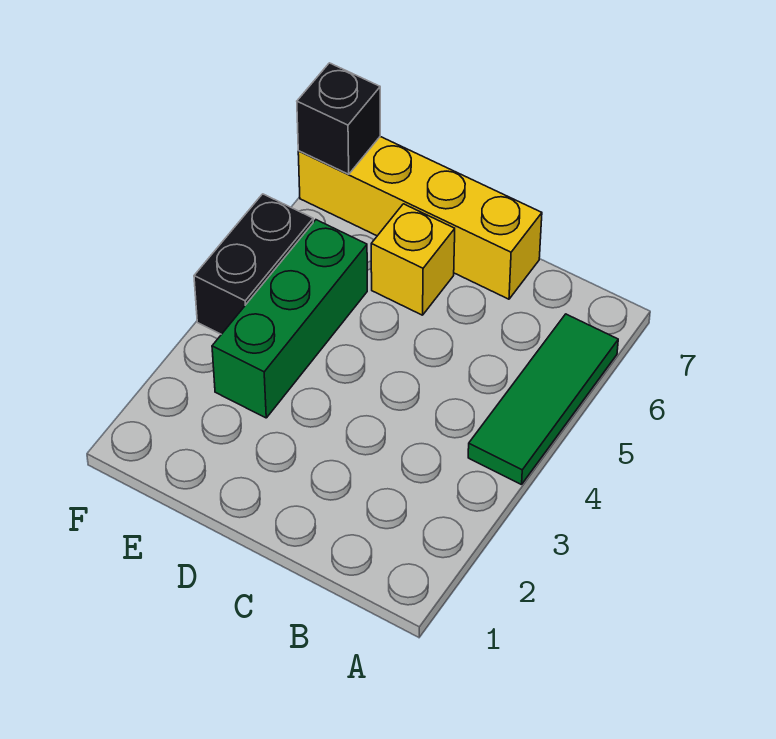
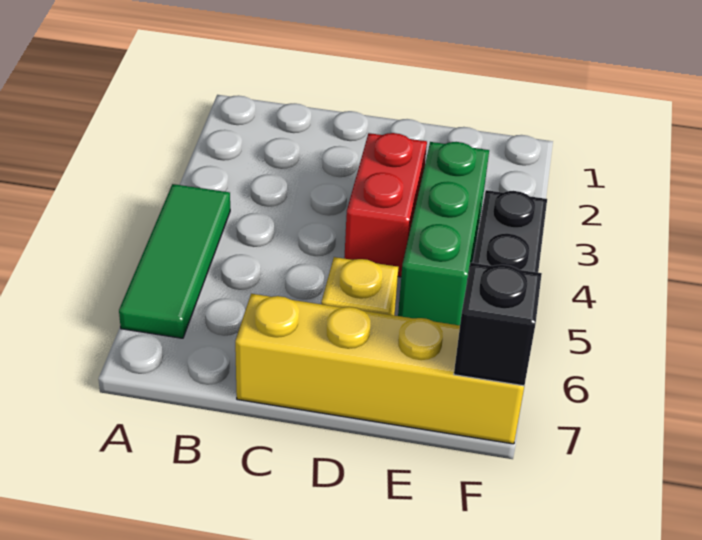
none -> red brick D3:D4 level 1

